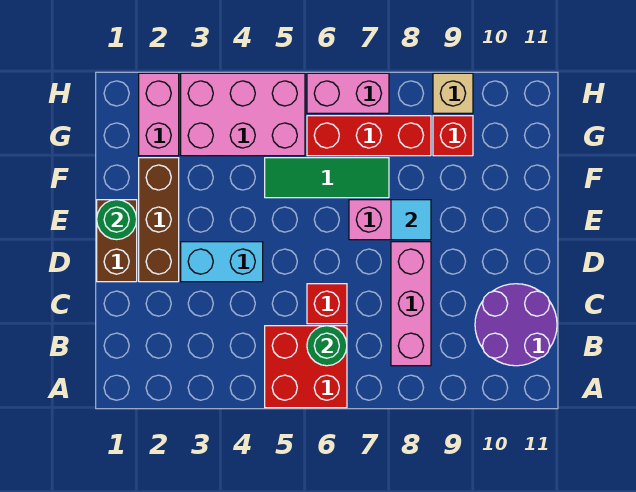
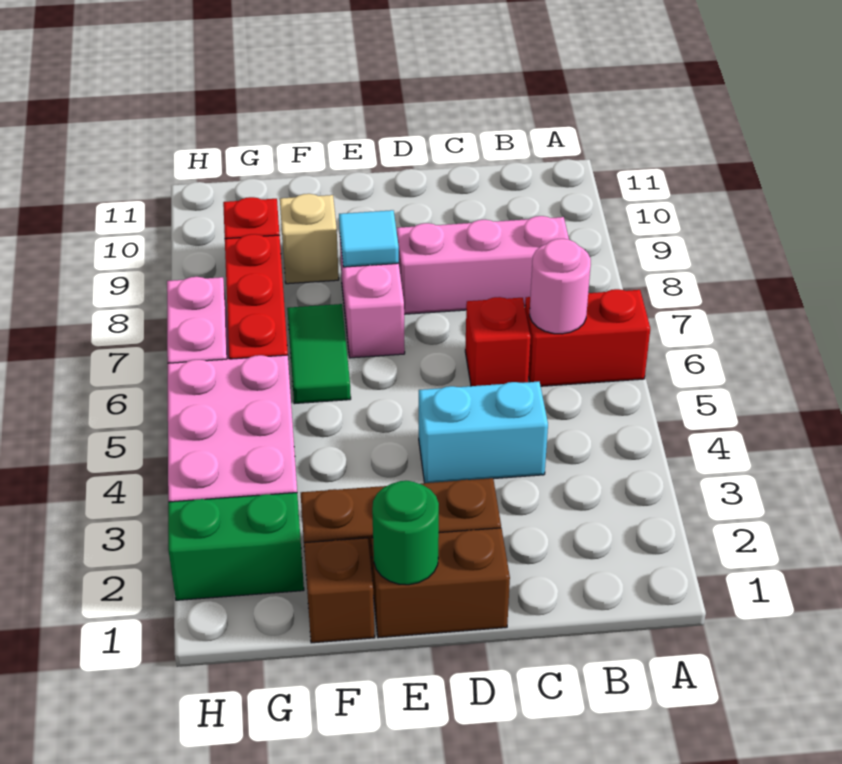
red brick A5:B6 level 1 -> red brick A6:B6 level 1
green round brick B6 level 2 -> pink round brick B6 level 2
purple round brick B10:C11 level 1 -> none
cyan brick D3:D4 level 1 -> cyan brick C4:D4 level 1
none -> brown brick F1 level 1
green tile F5:F7 level 1 -> green tile F6:F7 level 1
pink brick G2:H2 level 1 -> green brick G2:H2 level 1
tan brick H9 level 1 -> tan brick F9 level 1

